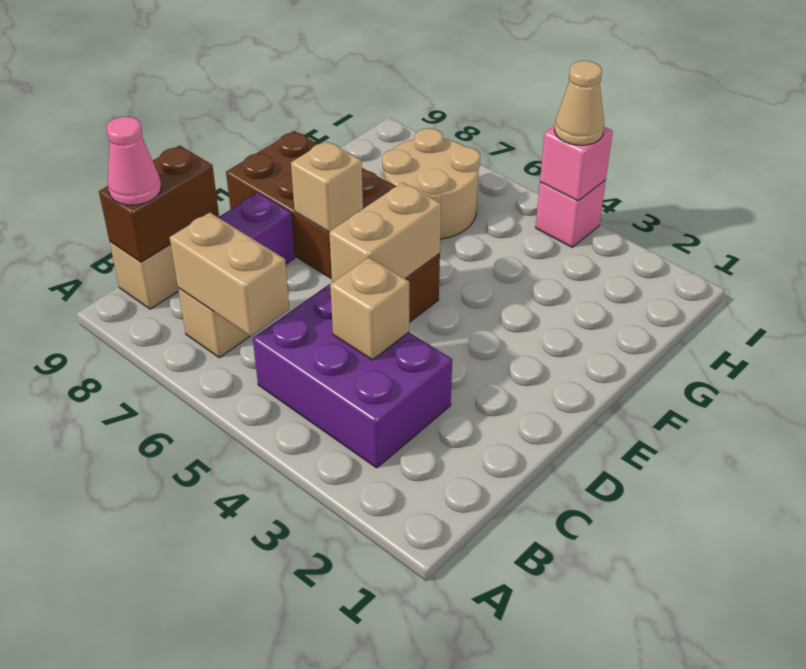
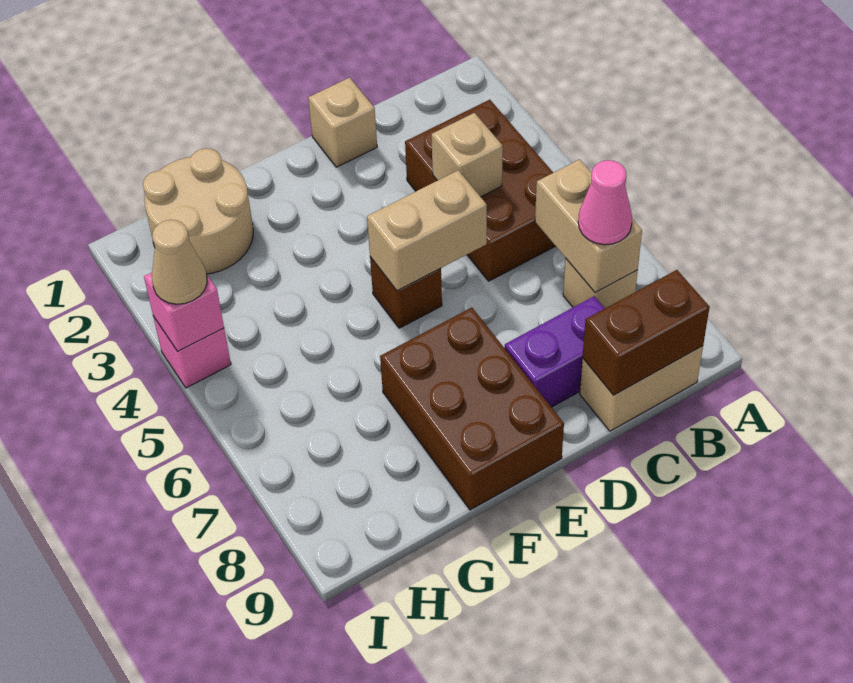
purple brick B3:C5 level 1 -> brown brick B3:C5 level 1
pink cone B9 level 3 -> pink cone B7 level 3
tan brick E7 level 2 -> tan brick D1 level 1
tan round brick G6:H7 level 1 -> tan round brick G1:H2 level 1

